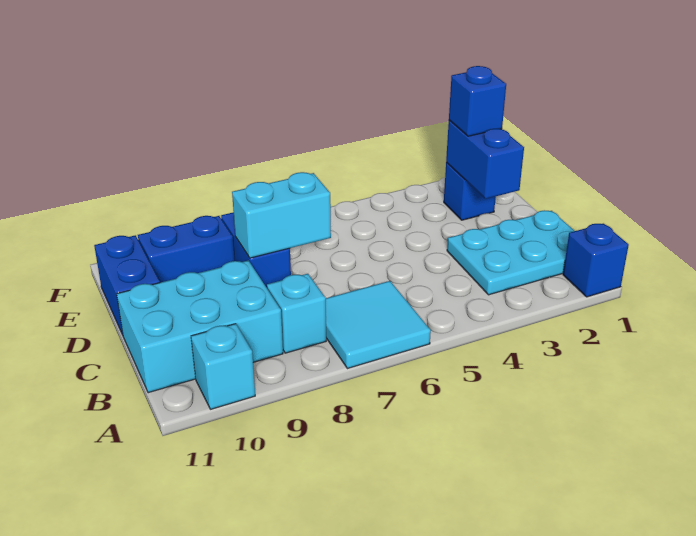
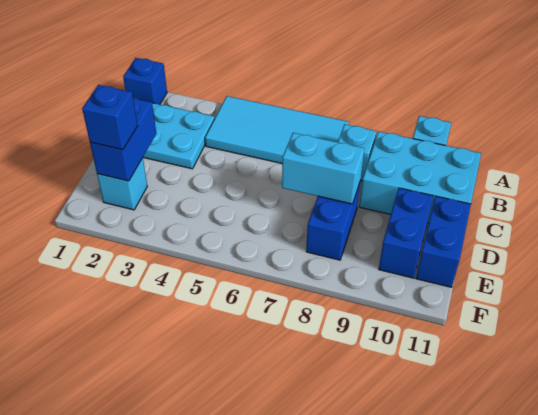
cyan tile A6:B7 level 1 -> cyan tile A4:B7 level 1
blue brick E2 level 1 -> cyan brick E2 level 1
blue brick E9:E10 level 1 -> blue brick D10:E10 level 1

